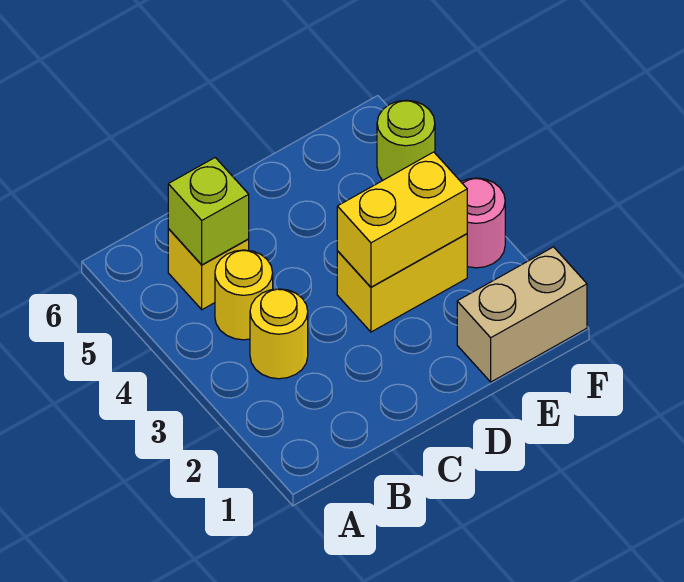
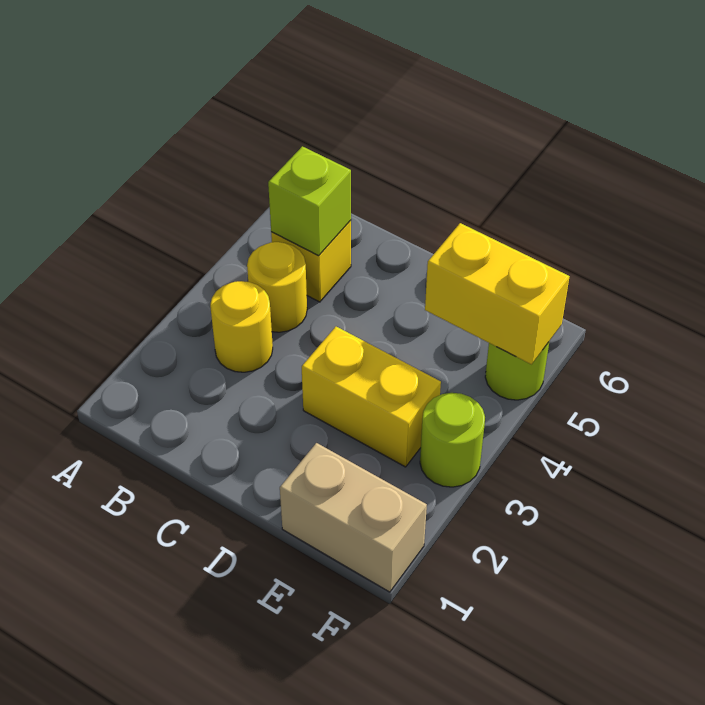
yellow brick D3:E3 level 2 -> yellow brick E5:F5 level 2
pink round brick F3 level 1 -> lime round brick F3 level 1

